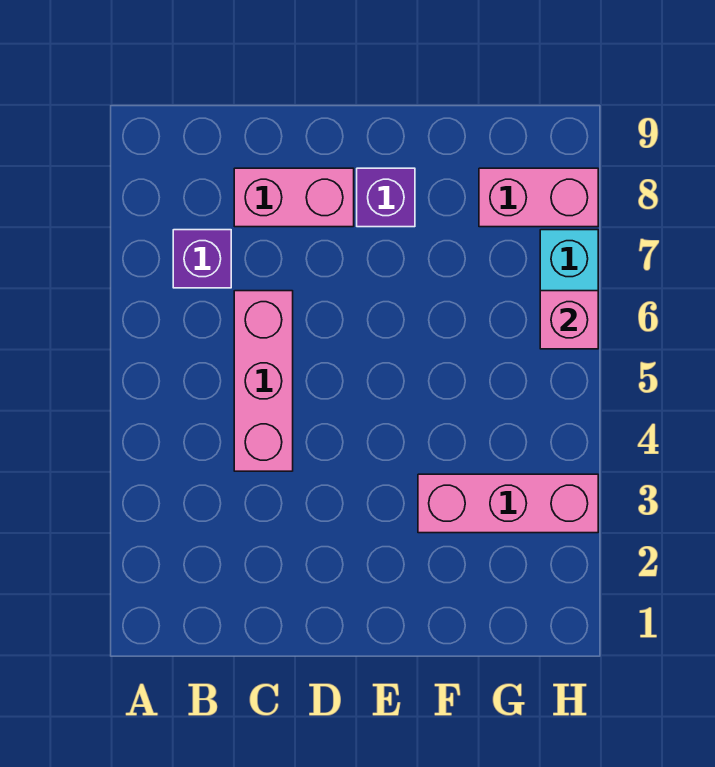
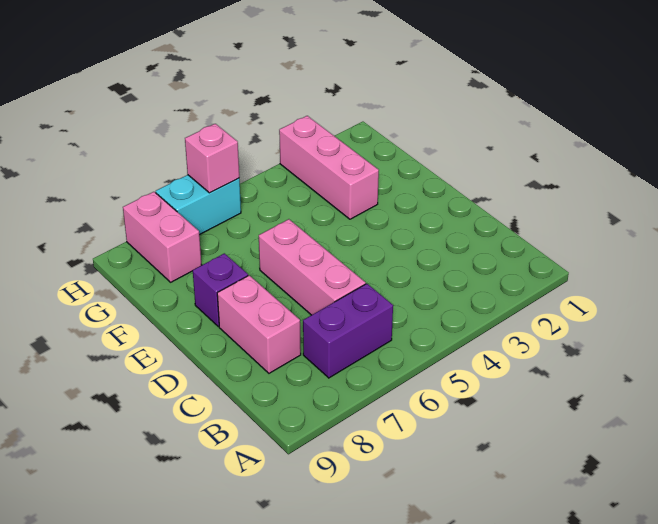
purple brick B7 level 1 -> purple brick B6:B7 level 1
pink brick C4:C6 level 1 -> pink brick C6:E6 level 1

